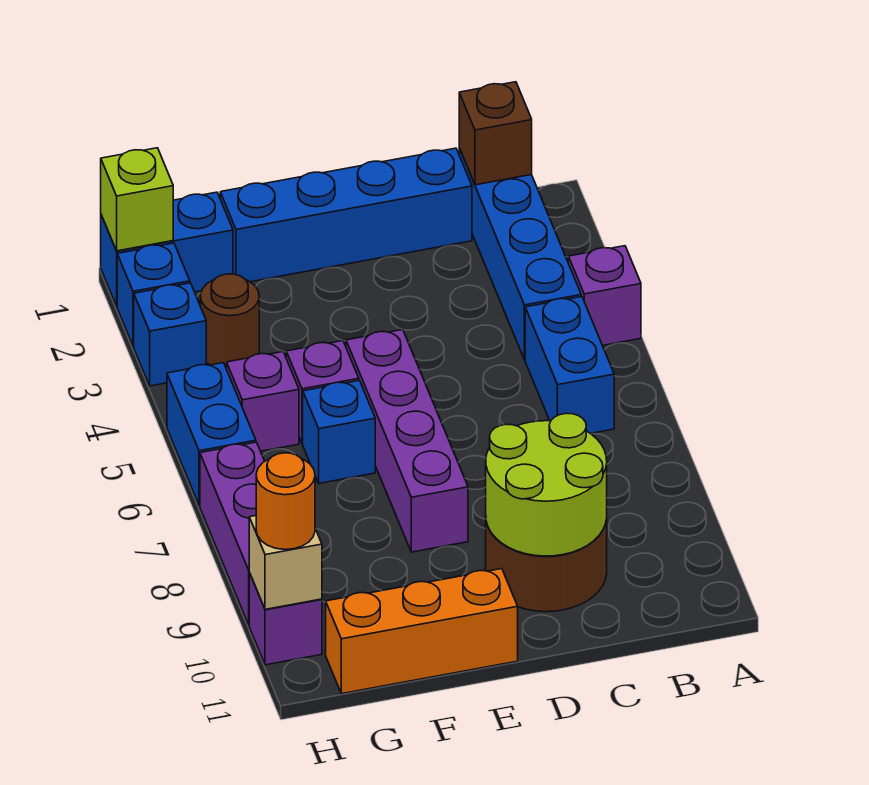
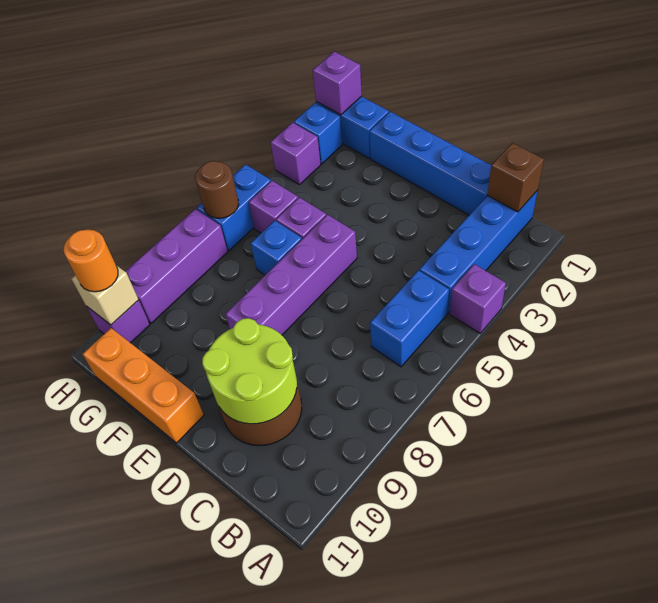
brown round brick G3 level 1 -> brown round brick H6 level 2
lime brick H1 level 2 -> purple brick H1 level 2
blue brick H3 level 1 -> purple brick H3 level 1

